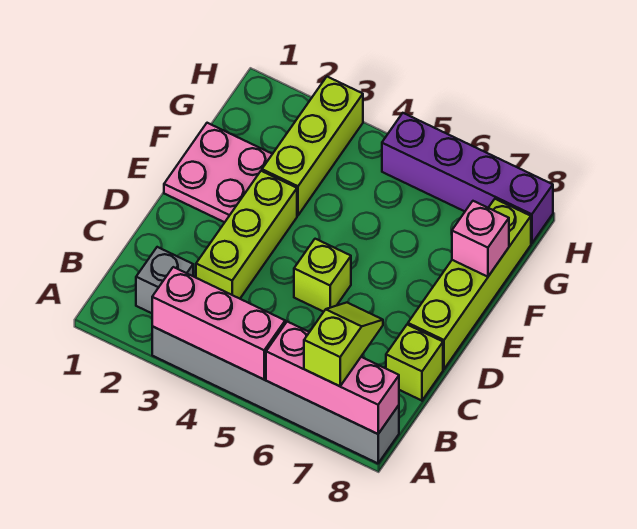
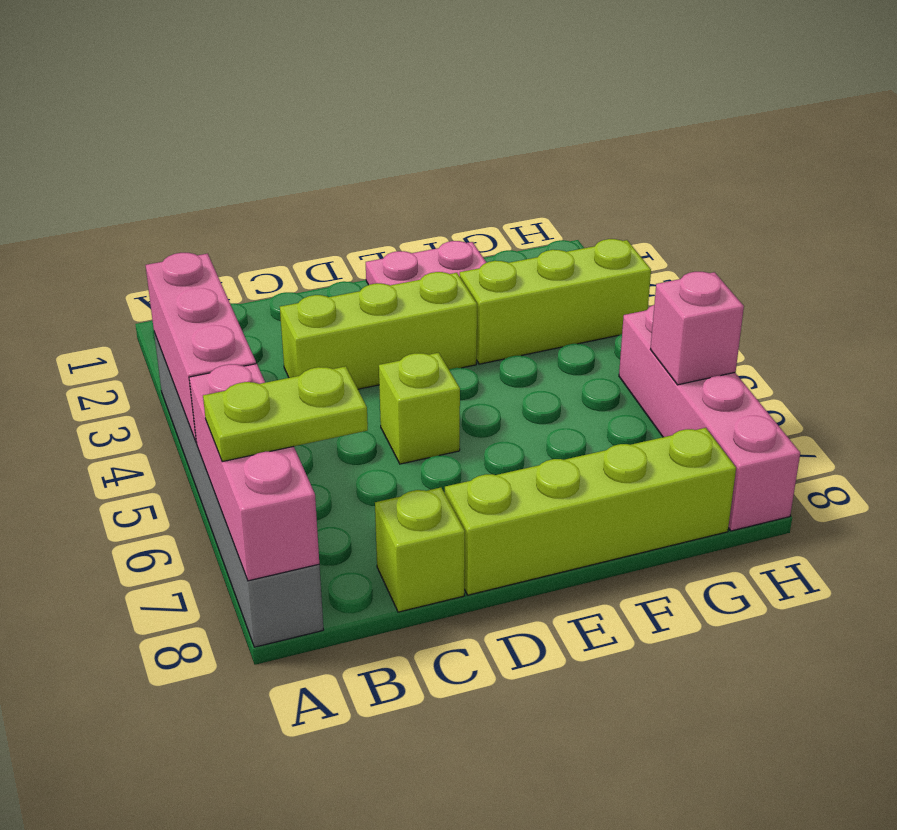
lime slope A7:B7 level 3 top A -> lime plate A7:B7 level 3
grey brick B2 level 1 -> none
pink brick F8 level 2 -> pink brick H6 level 2
purple brick H5:H8 level 1 -> pink brick H5:H8 level 1

